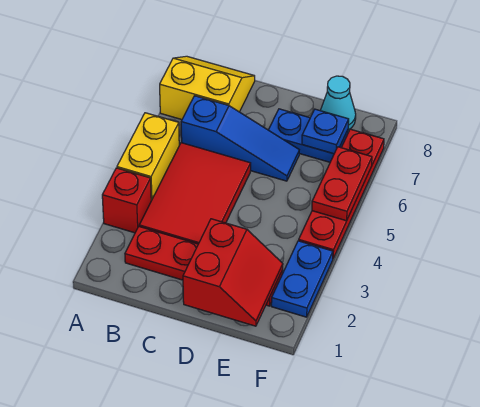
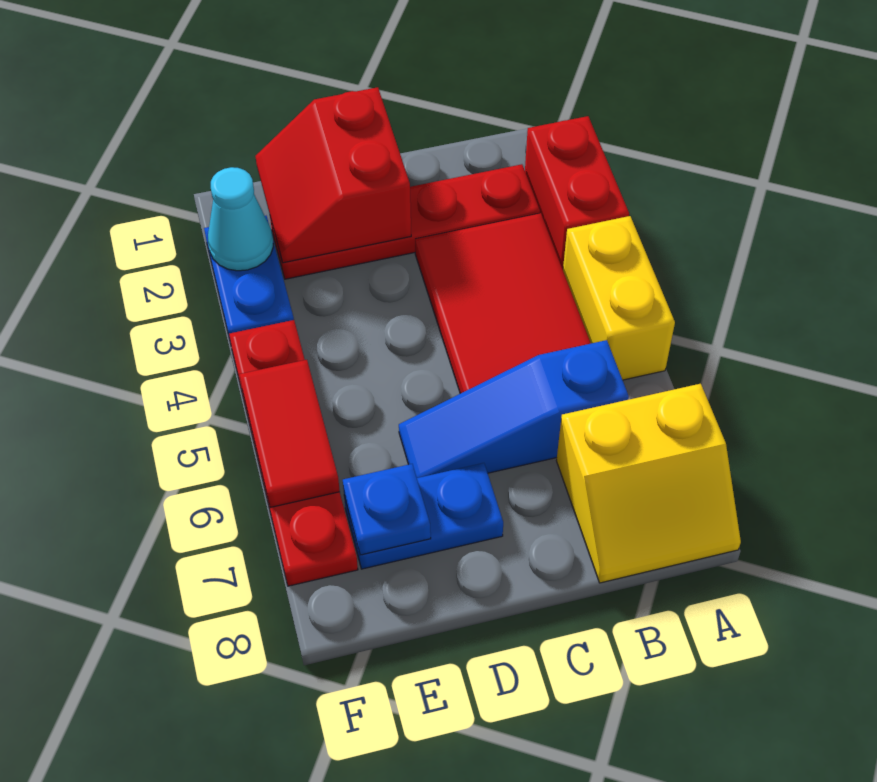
red brick A3 level 1 -> red brick A2:A3 level 1
cyan cone E8 level 1 -> cyan cone F2 level 2
red plate F5:F6 level 2 -> red tile F5:F6 level 2

